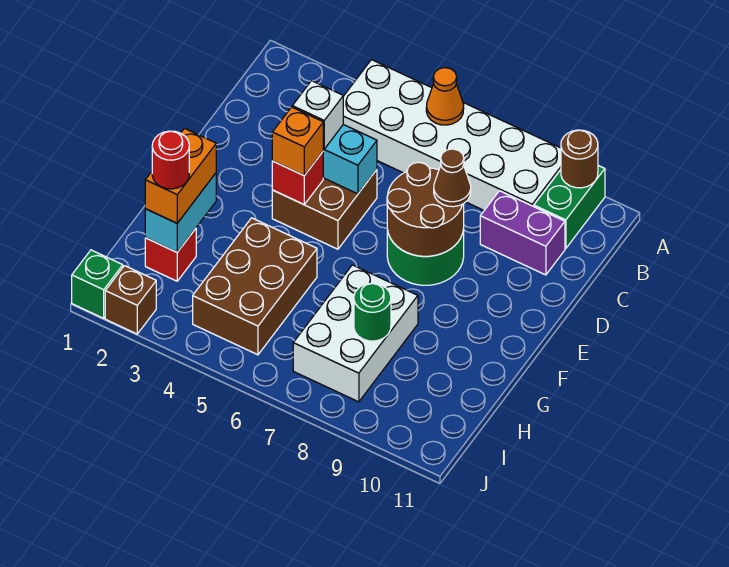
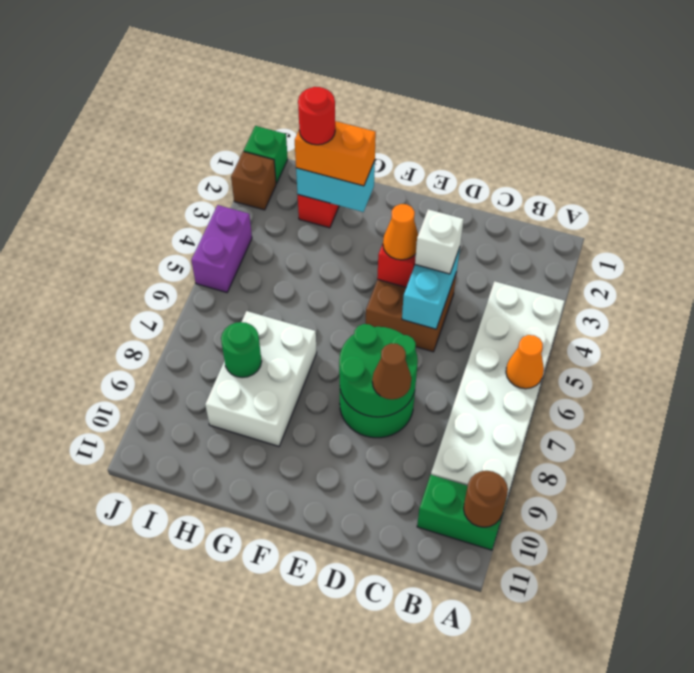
purple brick C9:C10 level 1 -> purple brick J4:J5 level 1
brown round brick D7:E8 level 2 -> green round brick D7:E8 level 2
orange brick E4 level 3 -> orange cone E4 level 3
brown brick G4:I5 level 1 -> none
white brick G7:I8 level 1 -> white brick G7:H9 level 1

